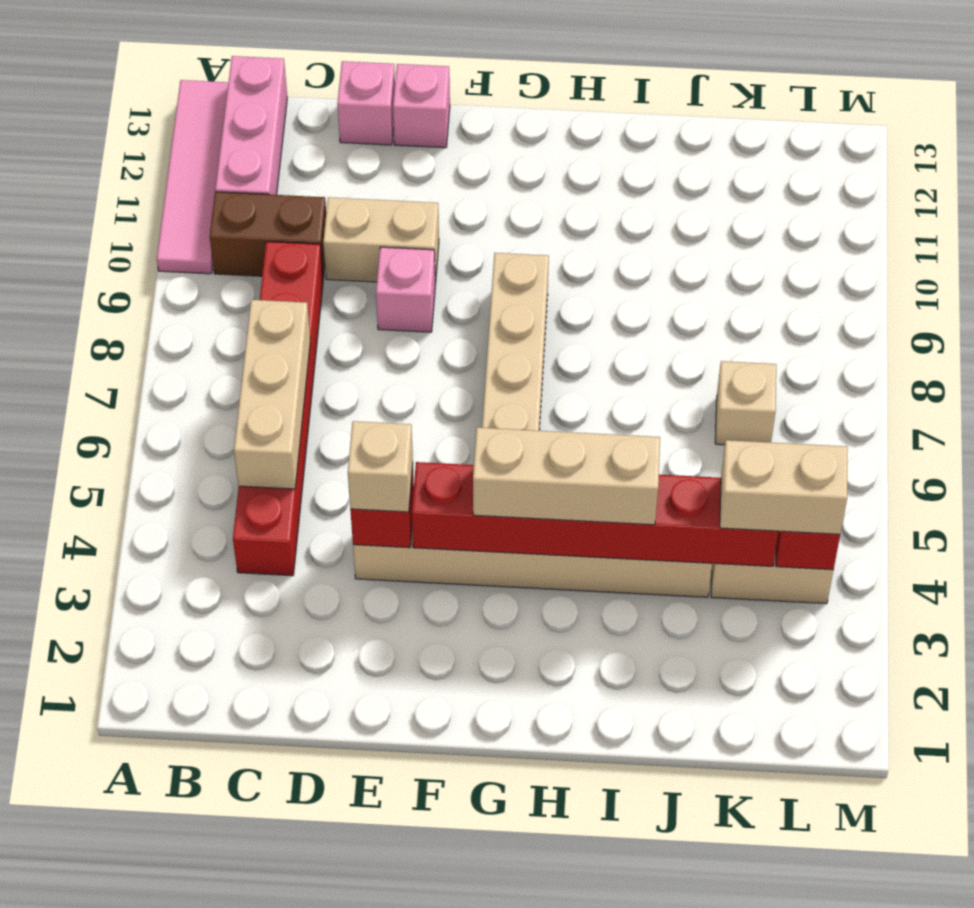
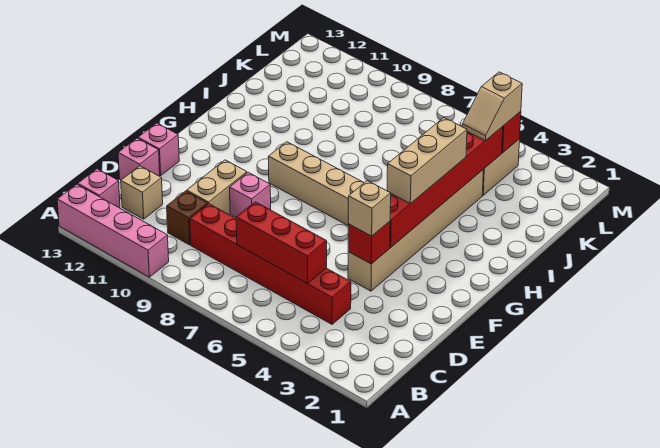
pink tile A10:A13 level 1 -> pink brick A10:A13 level 1
brown brick B10:C10 level 1 -> brown brick C10 level 1
pink brick B11:B13 level 1 -> pink brick B13 level 1
tan brick C5:C7 level 2 -> red brick C5:C7 level 2
tan brick K4:L4 level 3 -> tan slope K4:L4 level 3 top L
tan brick K7 level 1 -> tan brick C12 level 1

